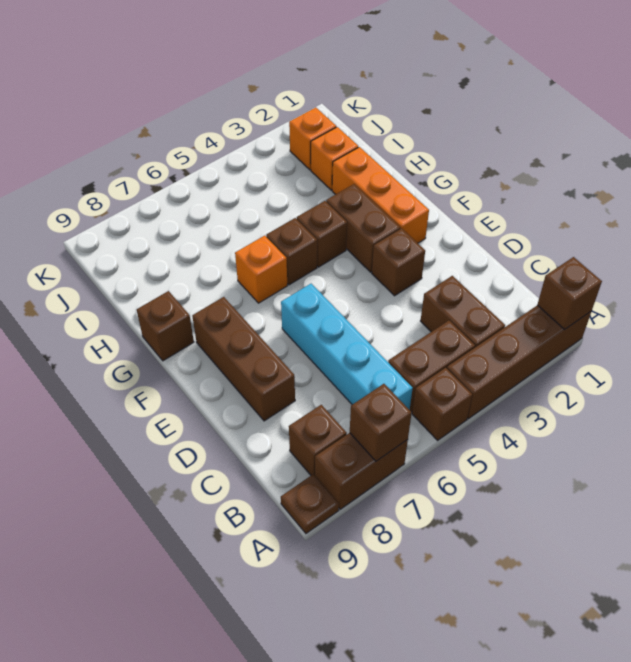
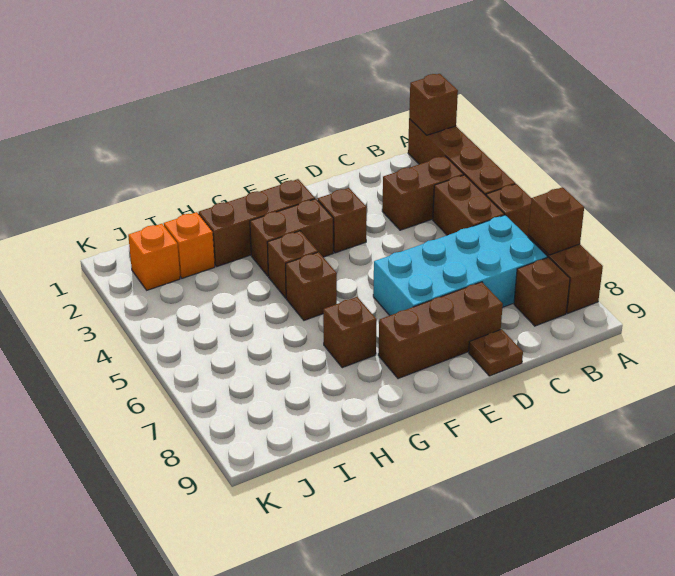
brown plate A9 level 1 -> brown plate D9 level 1
cyan brick B6:E6 level 1 -> cyan brick B6:E7 level 1
orange brick F2:H2 level 1 -> brown brick F2:H2 level 1
orange brick G6 level 1 -> none
brown brick G9 level 1 -> brown brick G7 level 1

